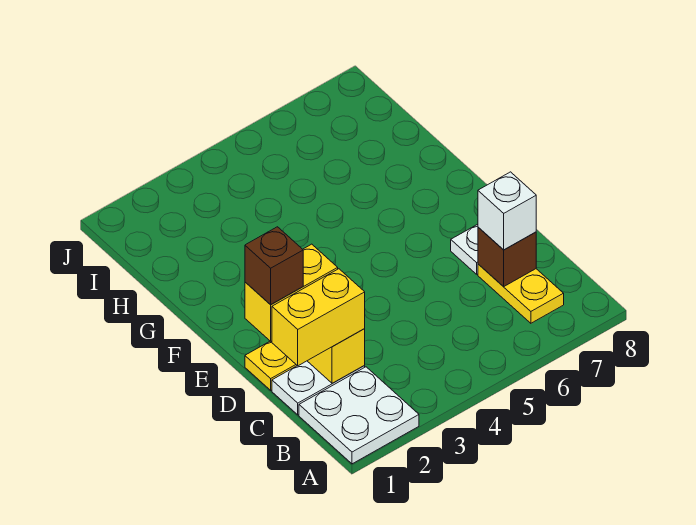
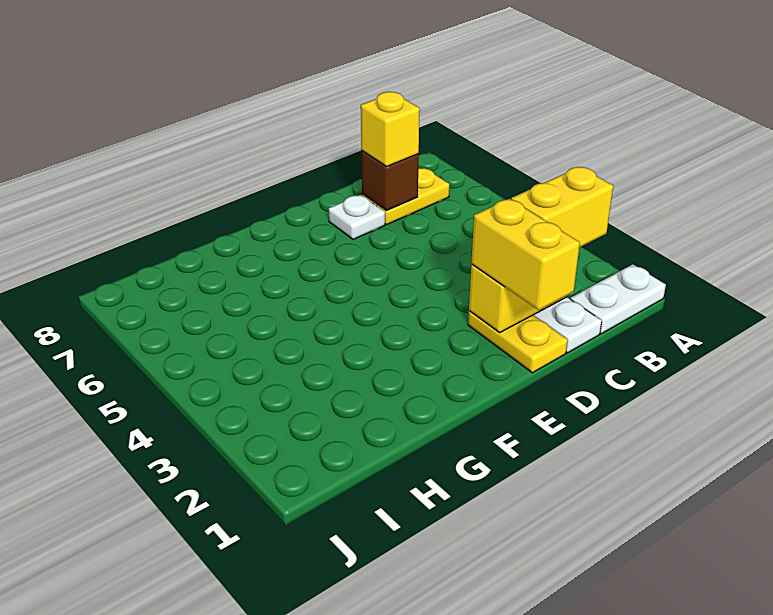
white plate A1:B2 level 1 -> white plate A1:B1 level 1
yellow brick C1:C2 level 3 -> yellow brick B2:C2 level 3
white brick C7 level 3 -> yellow brick C7 level 3
brown brick D1 level 4 -> none

